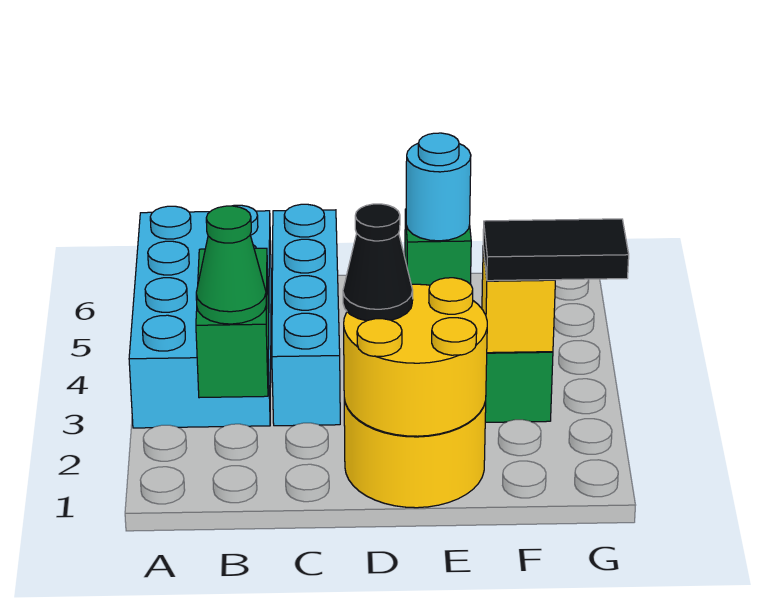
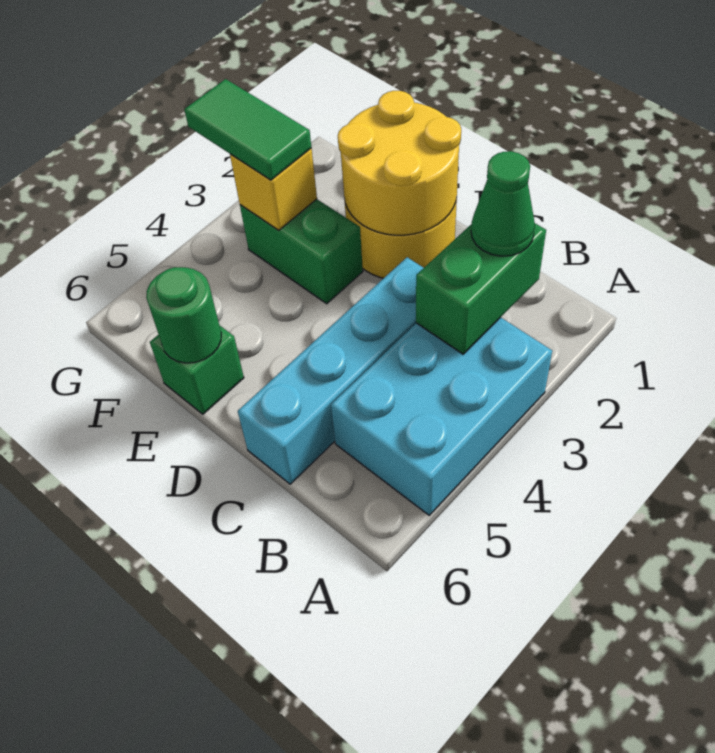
cyan brick A3:B6 level 1 -> cyan brick A3:B5 level 1
black cone D2 level 3 -> none
cyan round brick E6 level 2 -> green round brick E6 level 2
black tile F3:G3 level 3 -> green tile F3:G3 level 3

